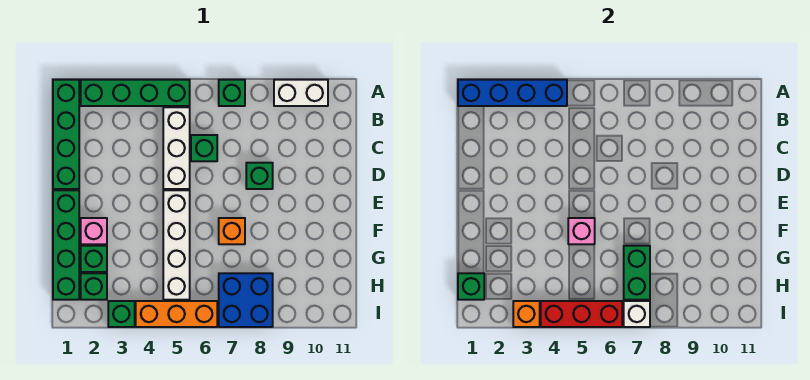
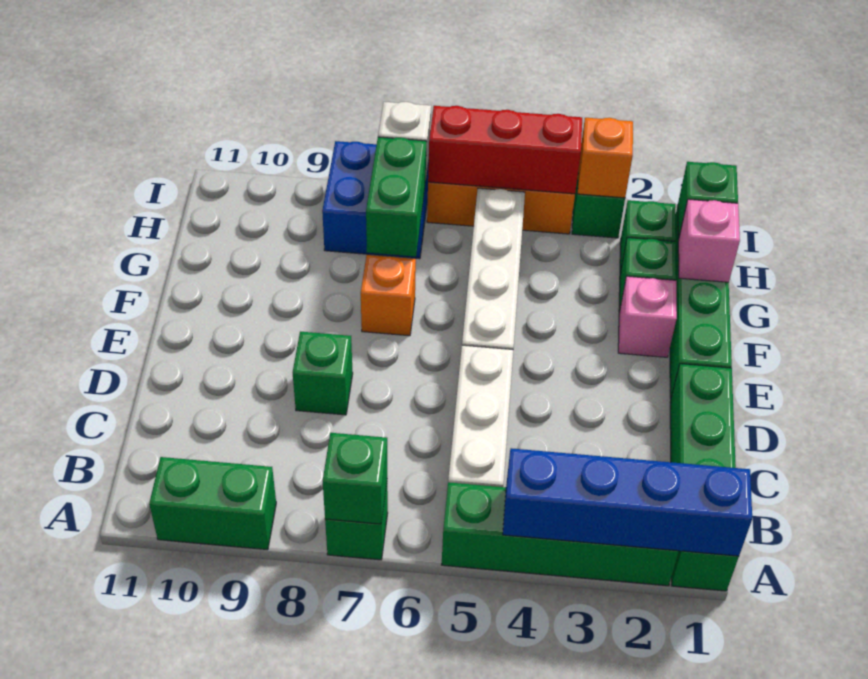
white brick A9:A10 level 1 -> green brick A9:A10 level 1
green brick C6 level 1 -> green brick A7 level 2
pink brick F5 level 2 -> pink brick G1 level 2

